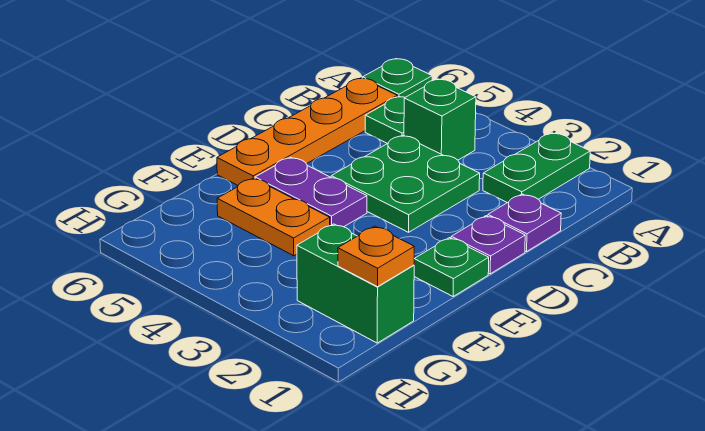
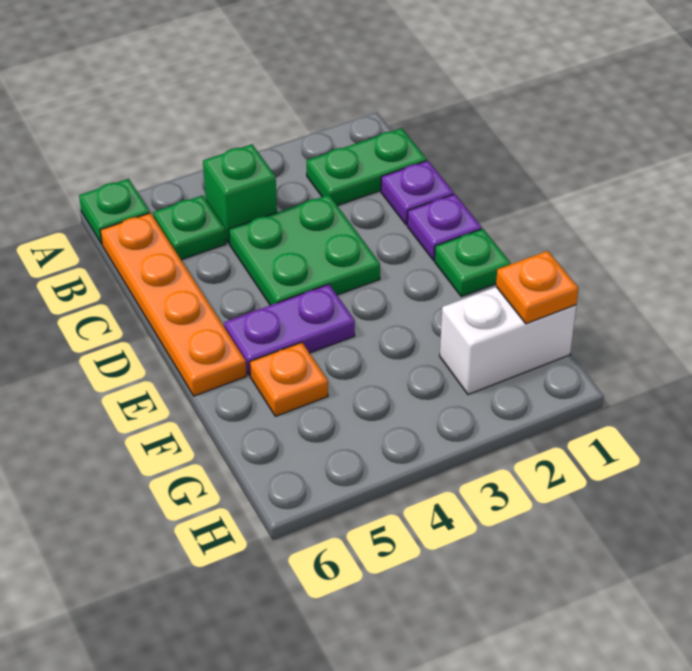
green plate A2:B2 level 1 -> green plate B1:B2 level 1
orange plate F4:F5 level 1 -> orange plate F5 level 1
green brick G1:G2 level 1 -> white brick G1:G2 level 1

